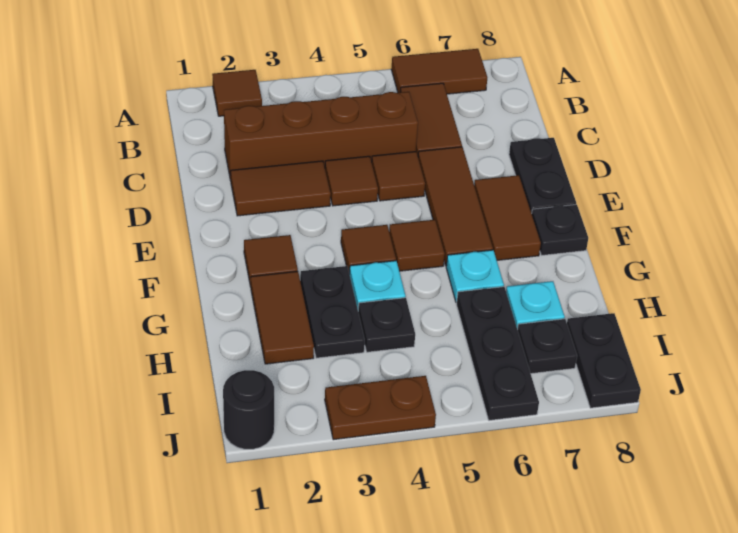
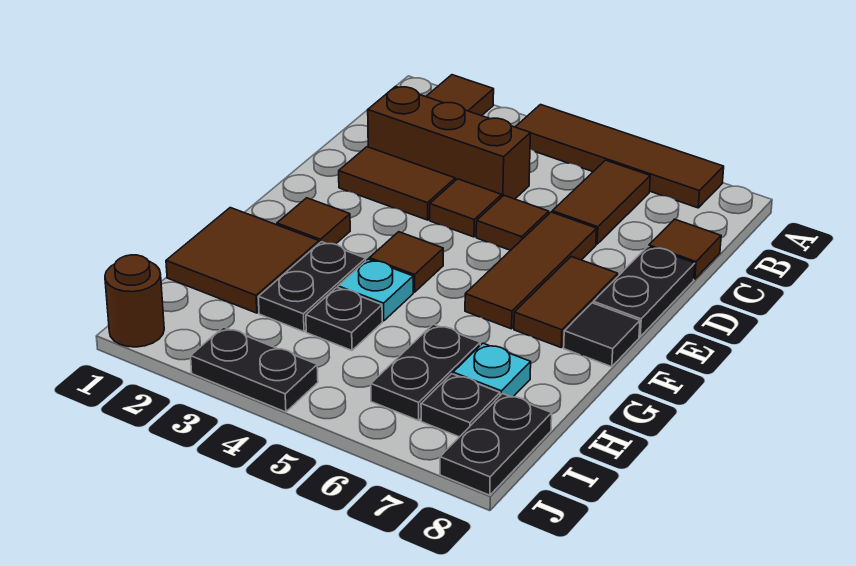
brown tile A6:A7 level 1 -> brown tile A4:A7 level 1
brown brick C2:C5 level 1 -> brown brick C2:C4 level 1
brown tile F5 level 1 -> brown tile C8 level 1
black plate F8 level 1 -> black tile F8 level 1
brown tile G2:H2 level 1 -> brown tile G1:H2 level 1
cyan plate G6 level 1 -> none
black plate H6:J6 level 1 -> black plate H6:I6 level 1
black round brick J1 level 1 -> brown round brick J1 level 1
brown plate J3:J4 level 1 -> black plate J3:J4 level 1

